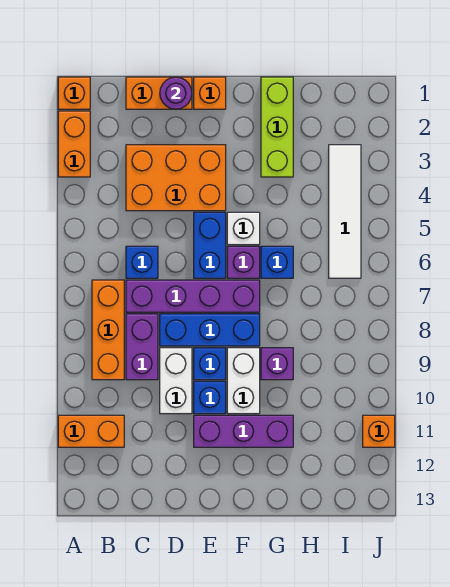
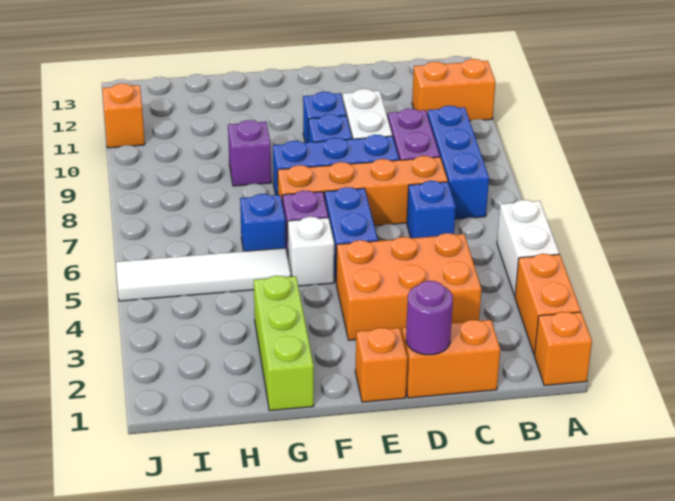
orange brick B7:B9 level 1 -> blue brick B7:B9 level 1
purple brick C7:F7 level 1 -> orange brick C7:F7 level 1
purple brick E11:G11 level 1 -> none
white brick F9:F10 level 1 -> white brick A4:A5 level 1
white tile I3:I6 level 1 -> white tile G5:J5 level 1

